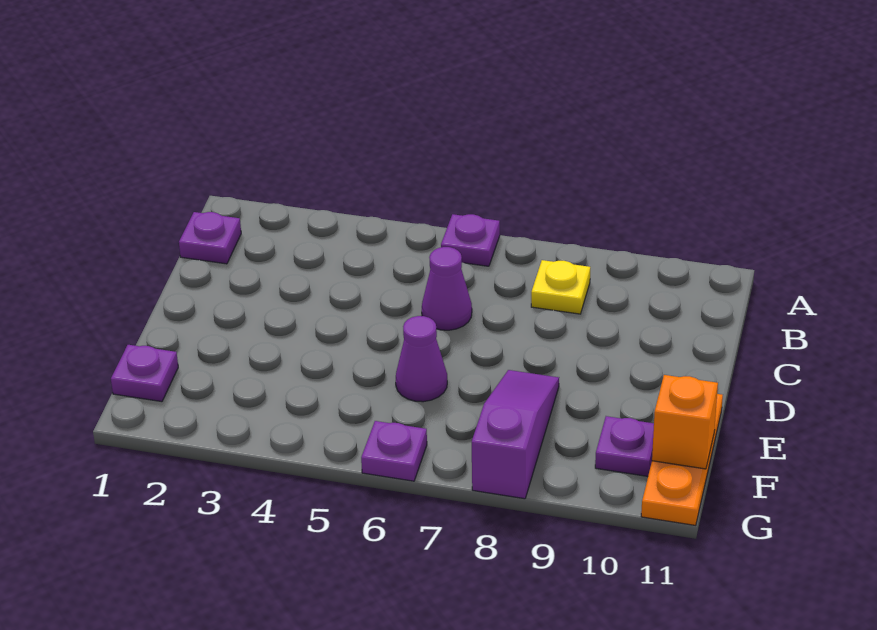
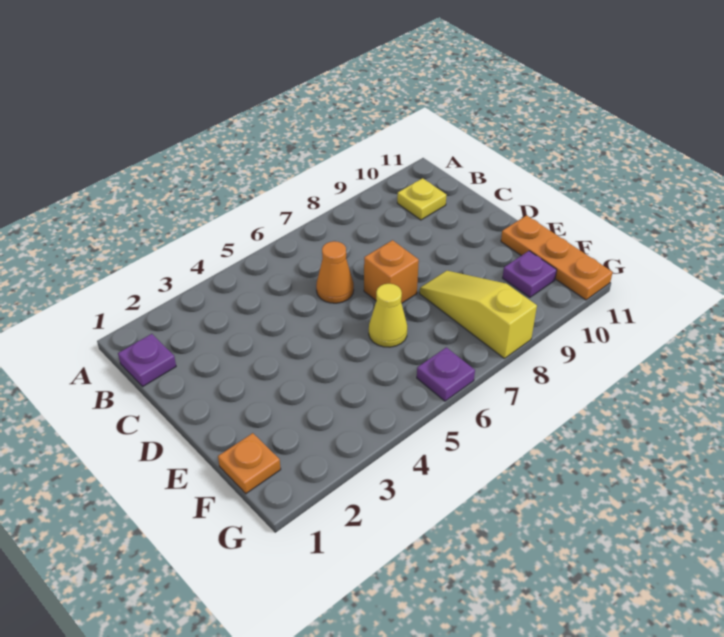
purple plate A6 level 1 -> none
yellow plate B8 level 1 -> yellow plate B10 level 1
purple cone C6 level 1 -> orange cone C6 level 1
purple cone E6 level 1 -> yellow cone E6 level 1
purple slope E8:G8 level 1 top G -> yellow slope E8:G8 level 1 top G
purple plate F1 level 1 -> orange plate F1 level 1
orange brick F11 level 2 -> orange brick D7 level 1

